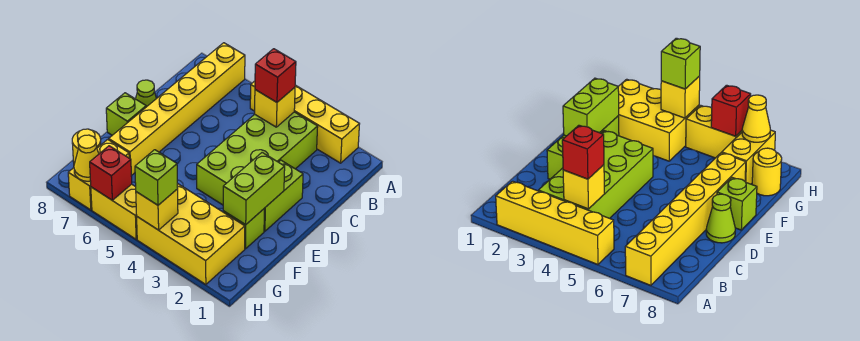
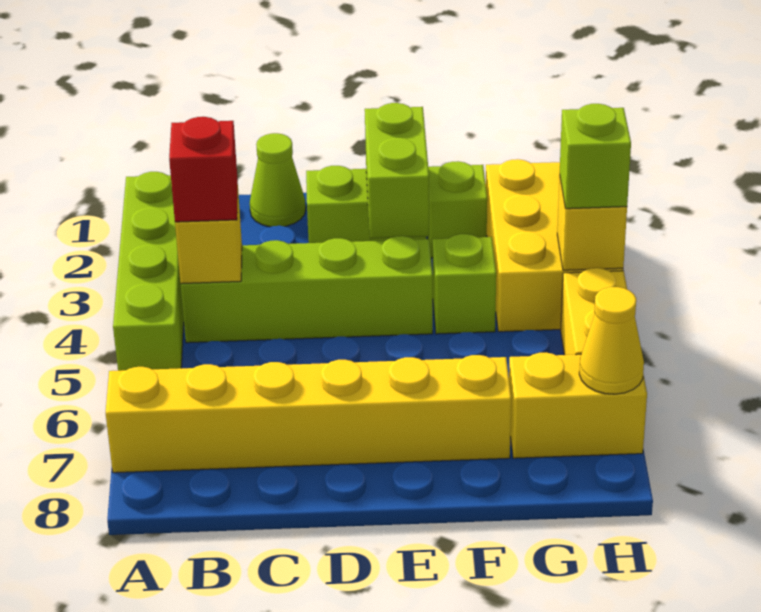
yellow brick A2:A5 level 1 -> lime brick A2:A5 level 1
lime brick B3:E4 level 1 -> lime brick B4:E4 level 1
lime cone D8 level 1 -> lime cone C1 level 1
lime brick E2:F2 level 2 -> lime brick E2:E3 level 2
lime brick E8 level 1 -> lime brick F4 level 1
yellow round brick G8 level 1 -> none
red brick H6 level 2 -> none

